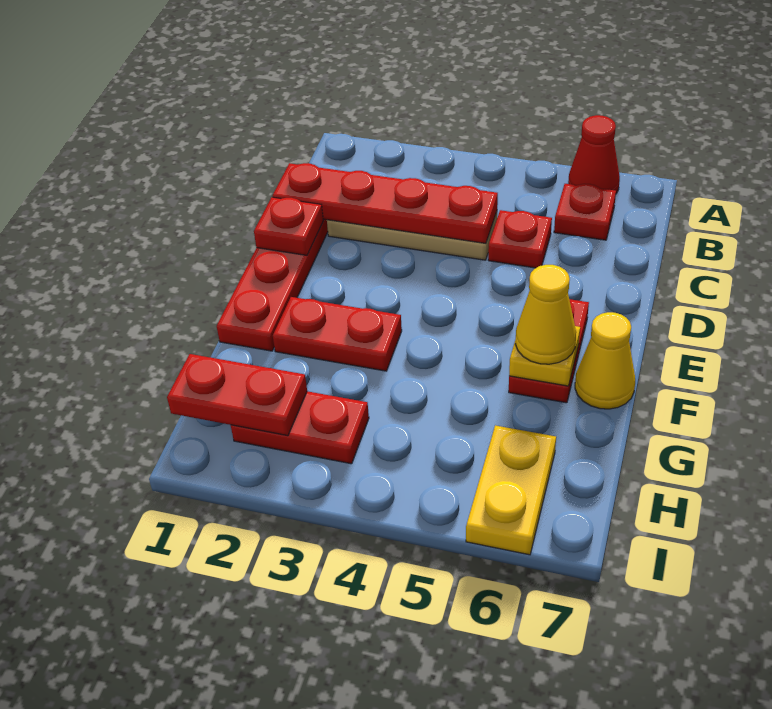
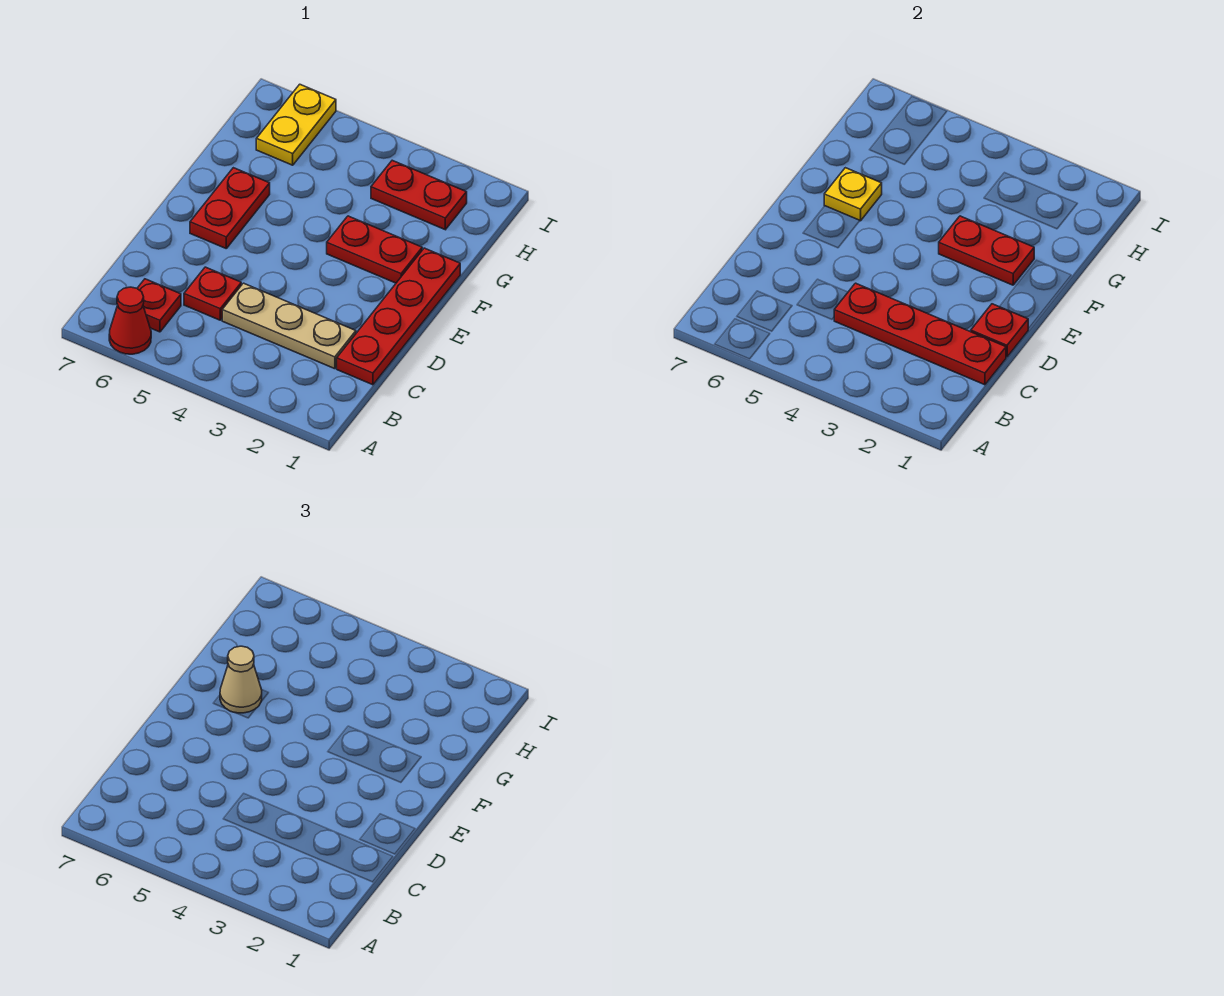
yellow cone F6 level 3 -> tan cone F6 level 3
yellow cone F7 level 1 -> none
red plate H1:H2 level 2 -> red plate F2:F3 level 2

